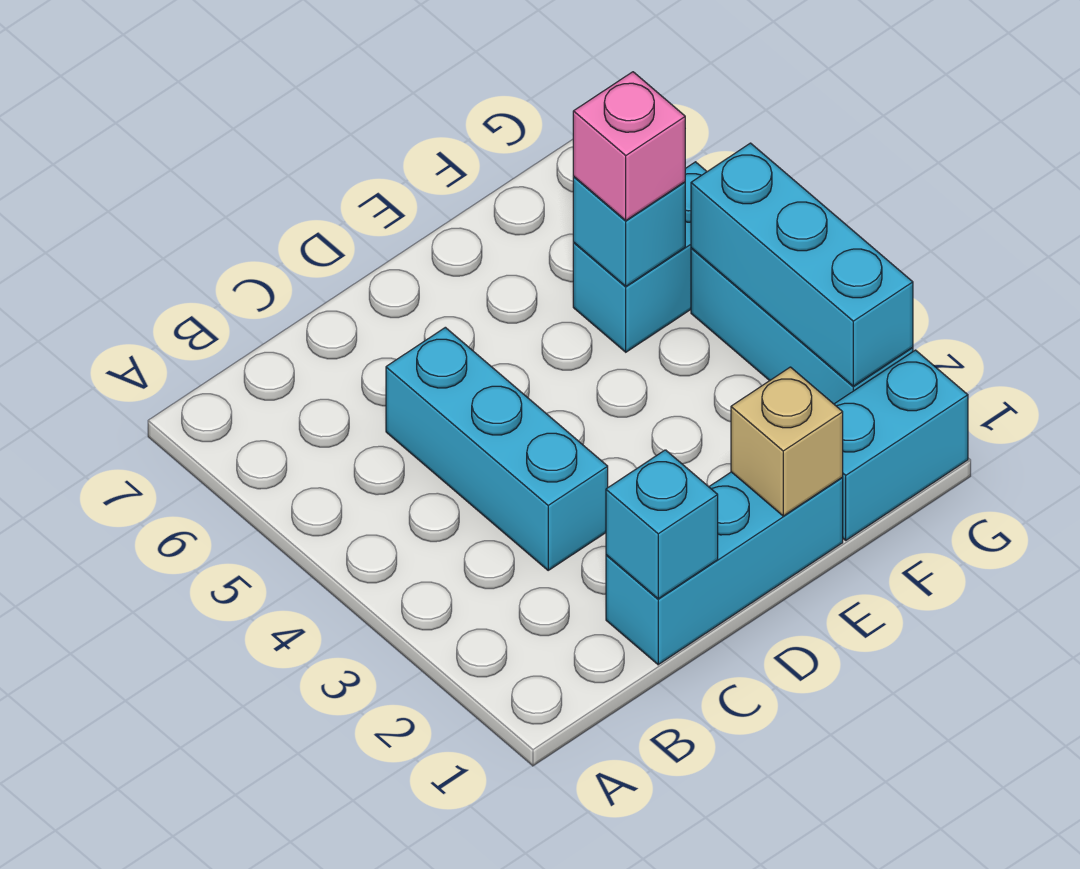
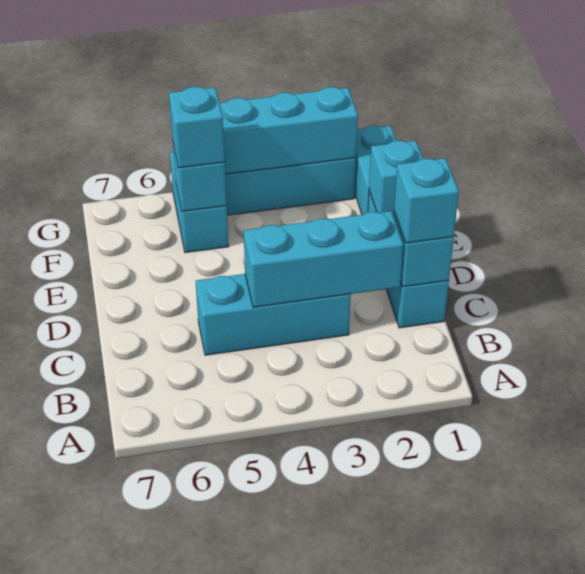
none -> cyan brick C1 level 3
none -> cyan brick C2:C4 level 2
tan brick E1 level 2 -> cyan brick E1 level 2
pink brick F5 level 3 -> cyan brick F5 level 3

